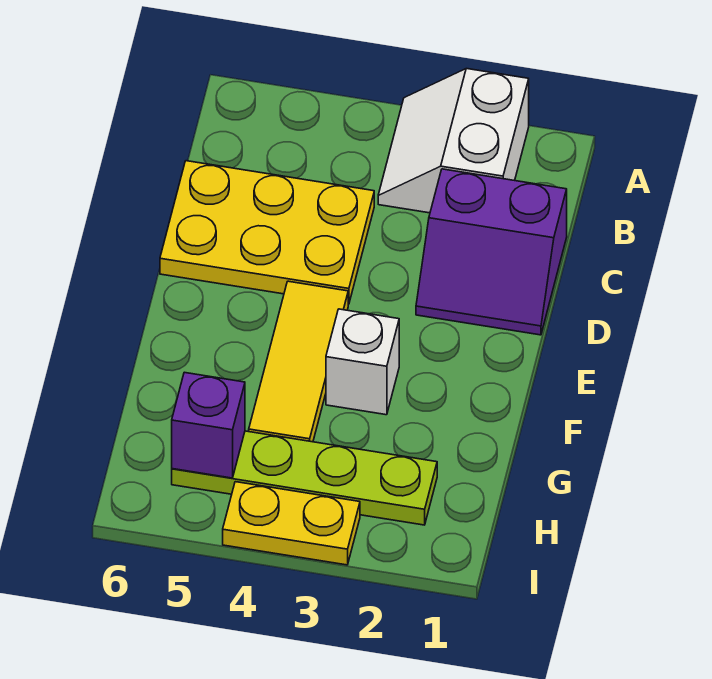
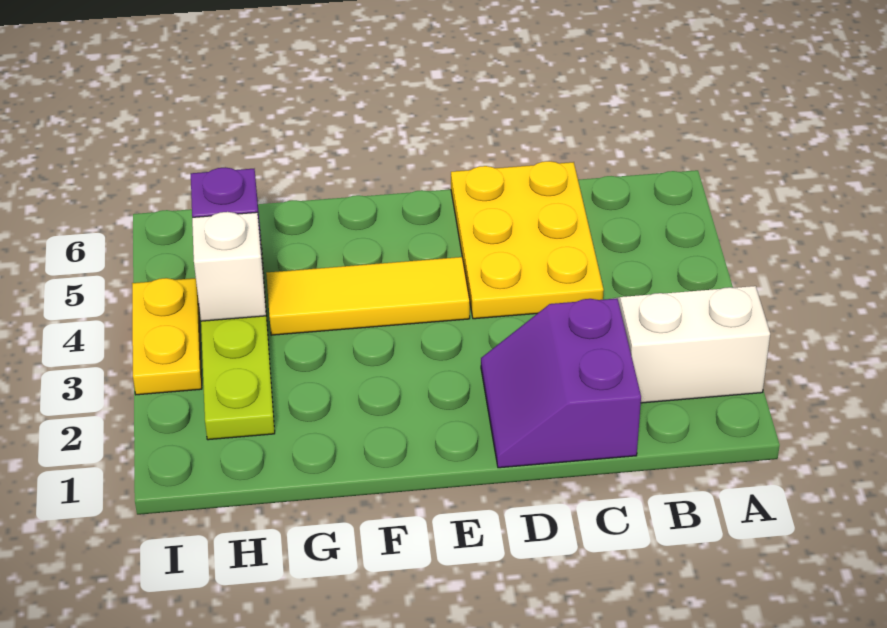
white brick F3 level 1 -> white brick H4 level 2

